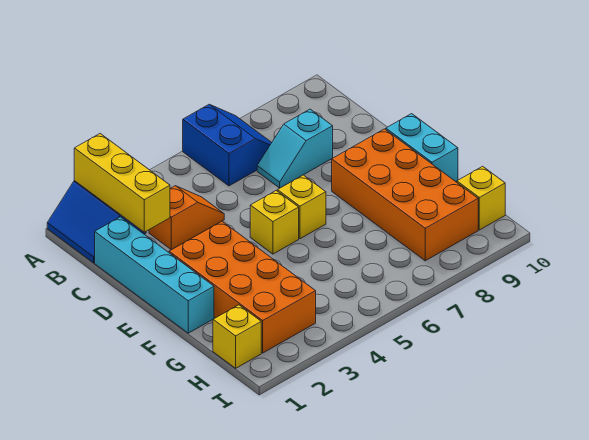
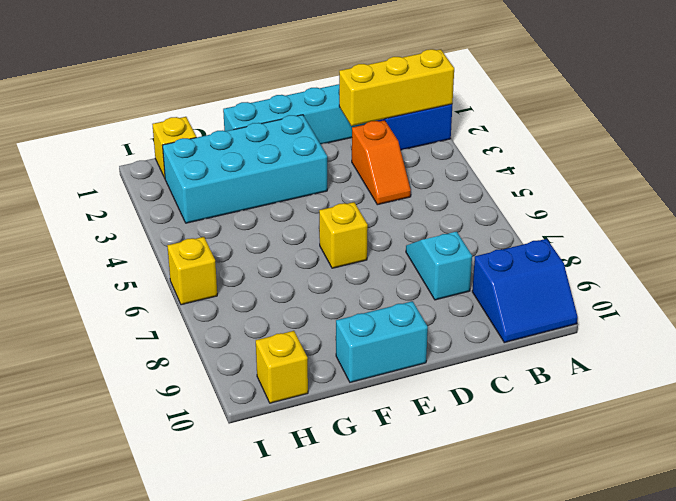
blue slope A6:B7 level 1 top 6 -> blue slope A9:B10 level 1 top 9
orange brick E2:H3 level 1 -> cyan brick E2:H3 level 1
yellow brick E5 level 1 -> yellow brick I6 level 1
orange brick E8:H9 level 1 -> none

